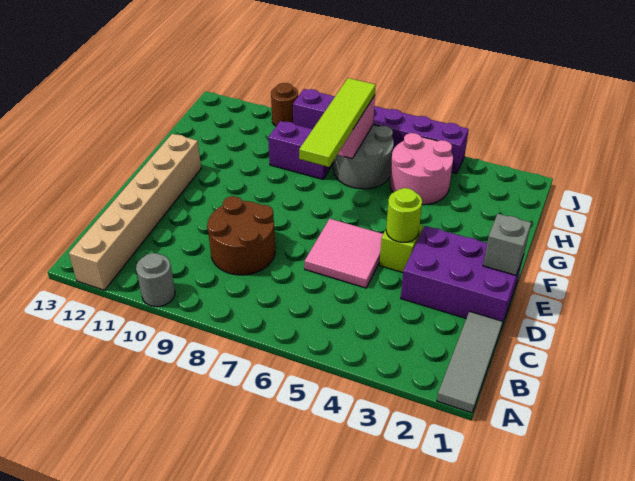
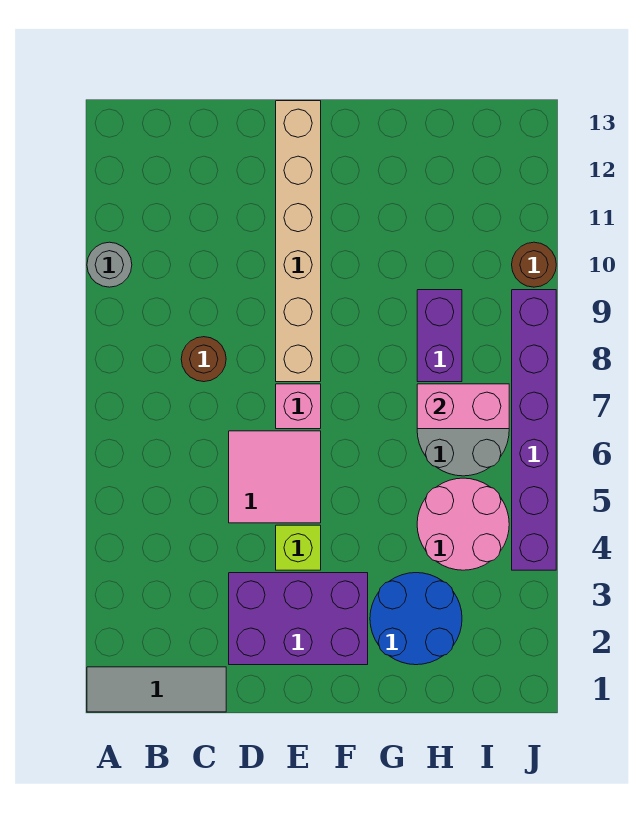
tan brick A12:F12 level 1 -> tan brick E8:E13 level 1
brown round brick C8:D9 level 1 -> brown round brick C8 level 1
purple brick D1:E3 level 1 -> purple brick D2:F3 level 1
grey brick E1 level 2 -> none
lime round brick E4 level 2 -> none
none -> pink brick E7 level 1
lime tile F7:I7 level 3 -> none
none -> blue round brick G2:H3 level 1

